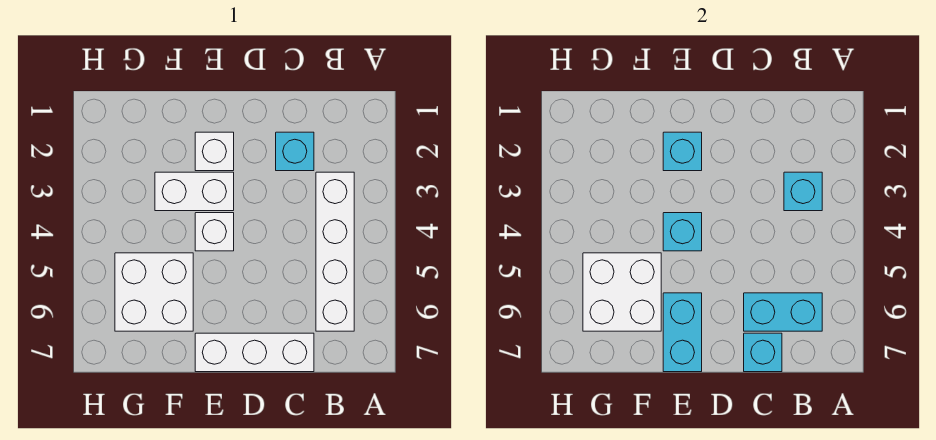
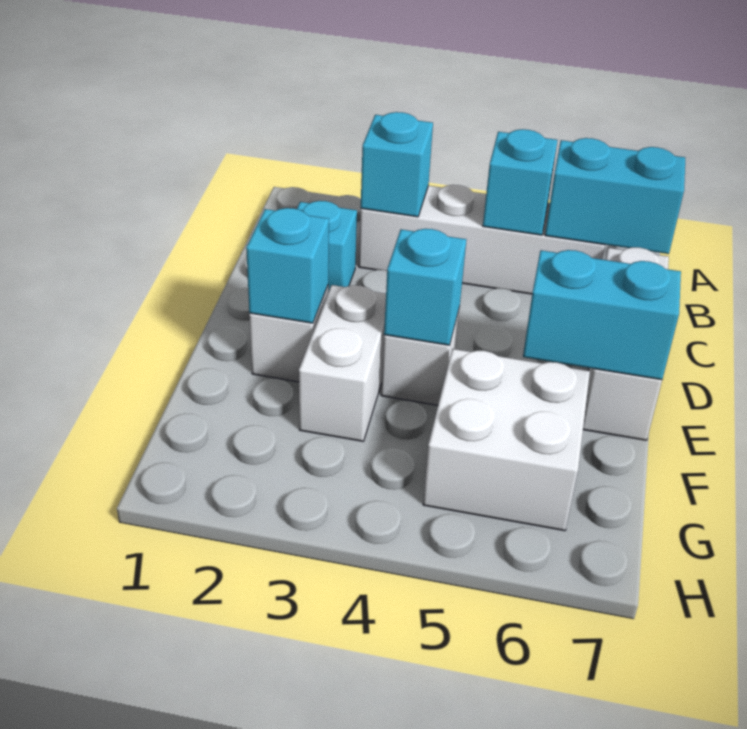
cyan brick B6:C6 level 2 -> cyan brick B6:B7 level 2
cyan brick C7 level 2 -> cyan brick B5 level 2
white brick F5:G6 level 2 -> none

